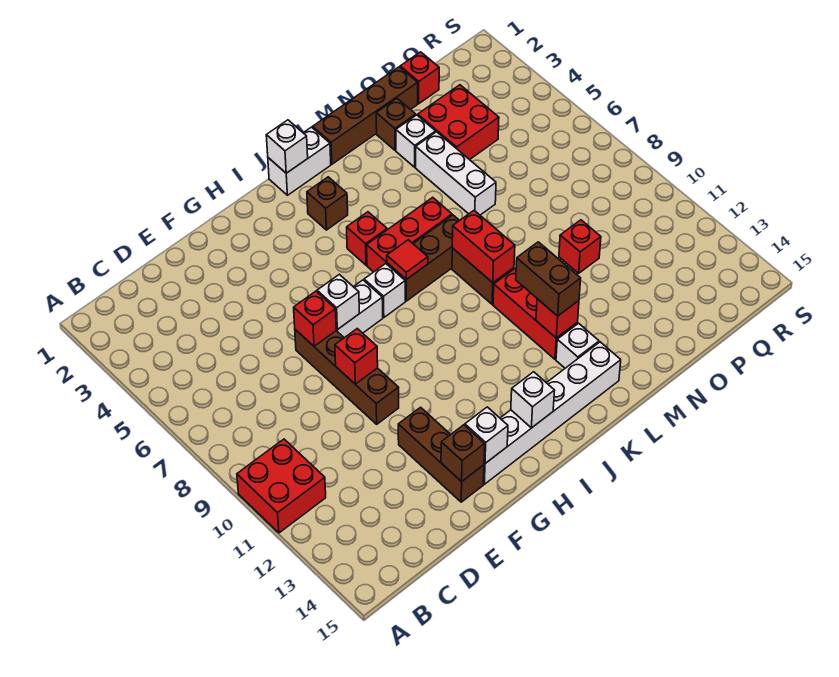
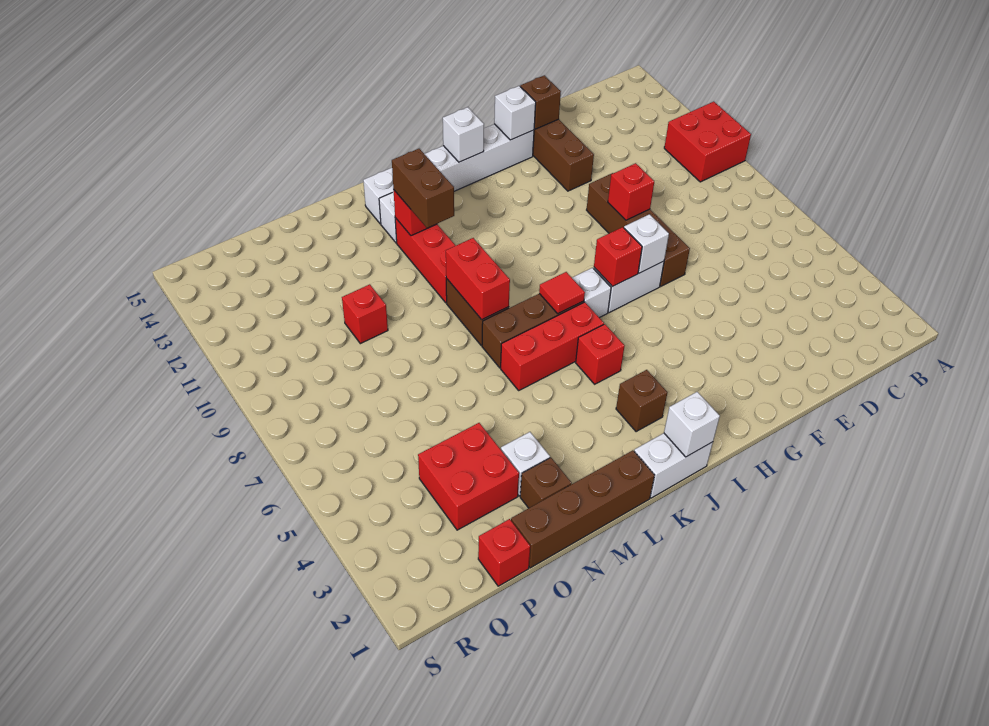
red brick F7 level 2 -> red brick H7 level 2
white brick N4:N6 level 1 -> none

